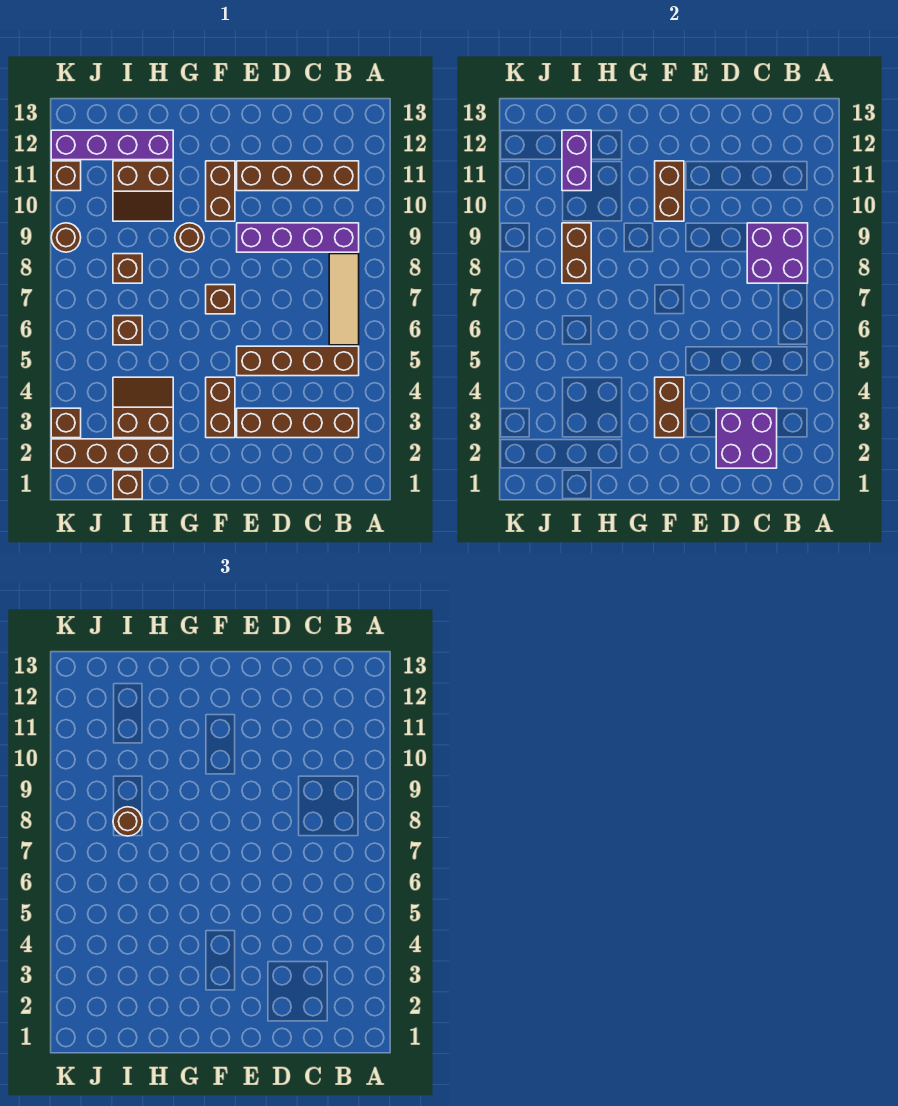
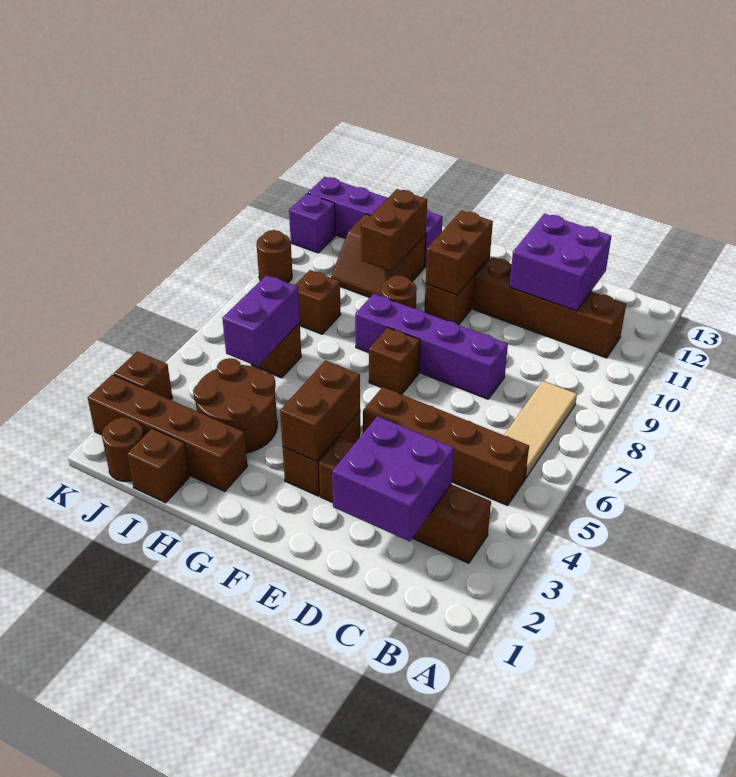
purple brick B8:C9 level 2 -> purple brick C11:D12 level 2
purple brick B9:E9 level 1 -> purple brick D8:G8 level 1
brown slope H3:I4 level 1 top 3 -> brown round brick H3:I4 level 1
brown brick I8:I9 level 2 -> brown brick H10:H11 level 2
brown round brick I8 level 3 -> brown round brick J1 level 1
purple brick I11:I12 level 2 -> purple brick I5:I6 level 2
brown brick K11 level 1 -> purple brick K11 level 1

